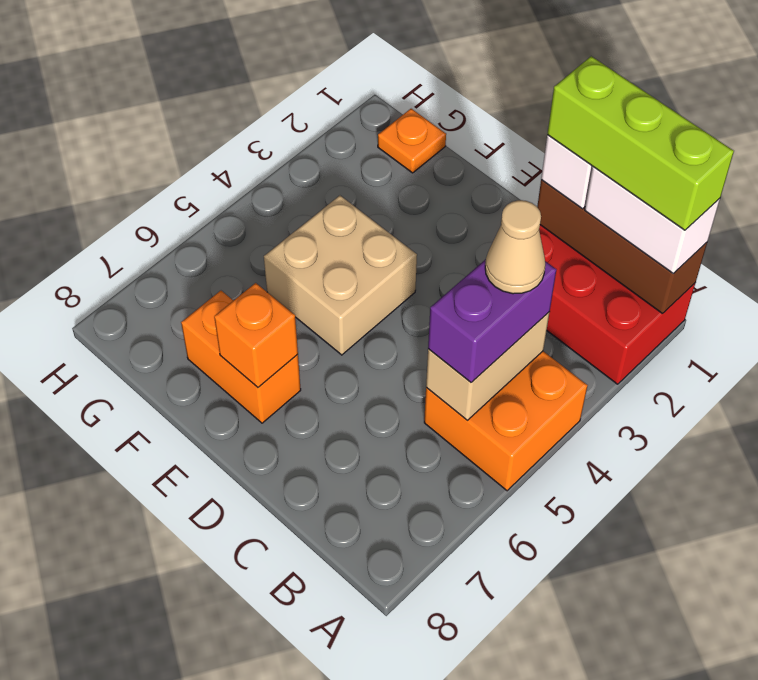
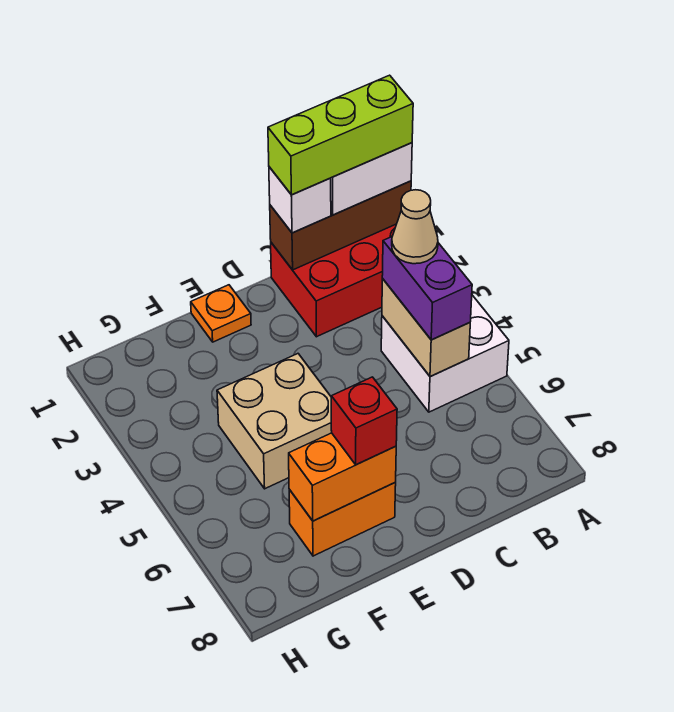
orange brick A4:B5 level 1 -> white brick A4:B5 level 1
orange brick E7 level 2 -> orange brick E7:F7 level 2
none -> red brick E7 level 3
orange plate G1 level 1 -> orange plate E1 level 1

